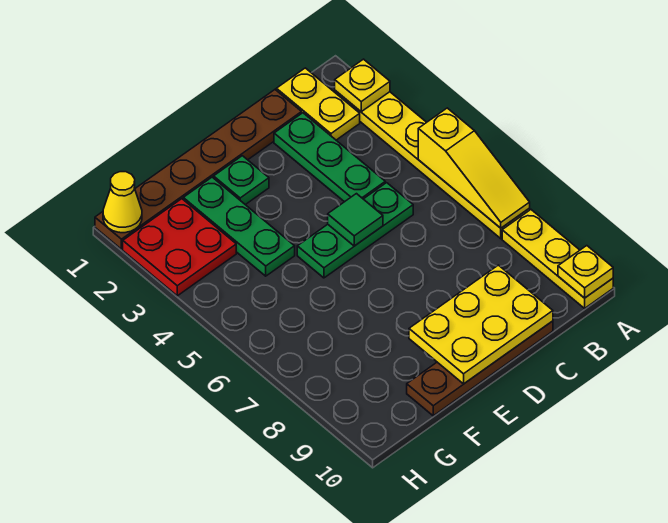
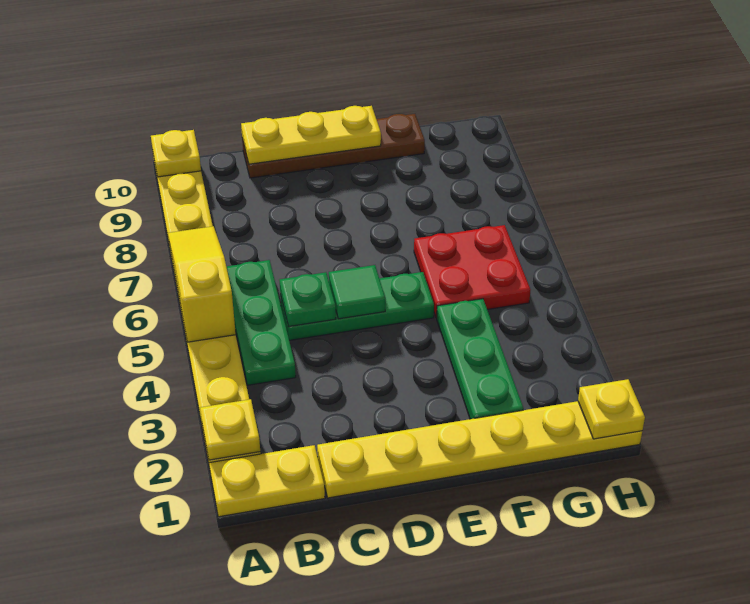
yellow plate B1:B2 level 1 -> yellow plate A1:B1 level 1
brown plate C1:H1 level 1 -> yellow plate C1:H1 level 1
green plate C2:C4 level 1 -> green plate B4:B6 level 1
yellow plate C9:E10 level 2 -> yellow plate C10:E10 level 2
green plate E2 level 1 -> green plate C5 level 2
red plate G2:H3 level 1 -> red plate F5:G6 level 1
yellow cone H1 level 2 -> yellow plate H1 level 2

